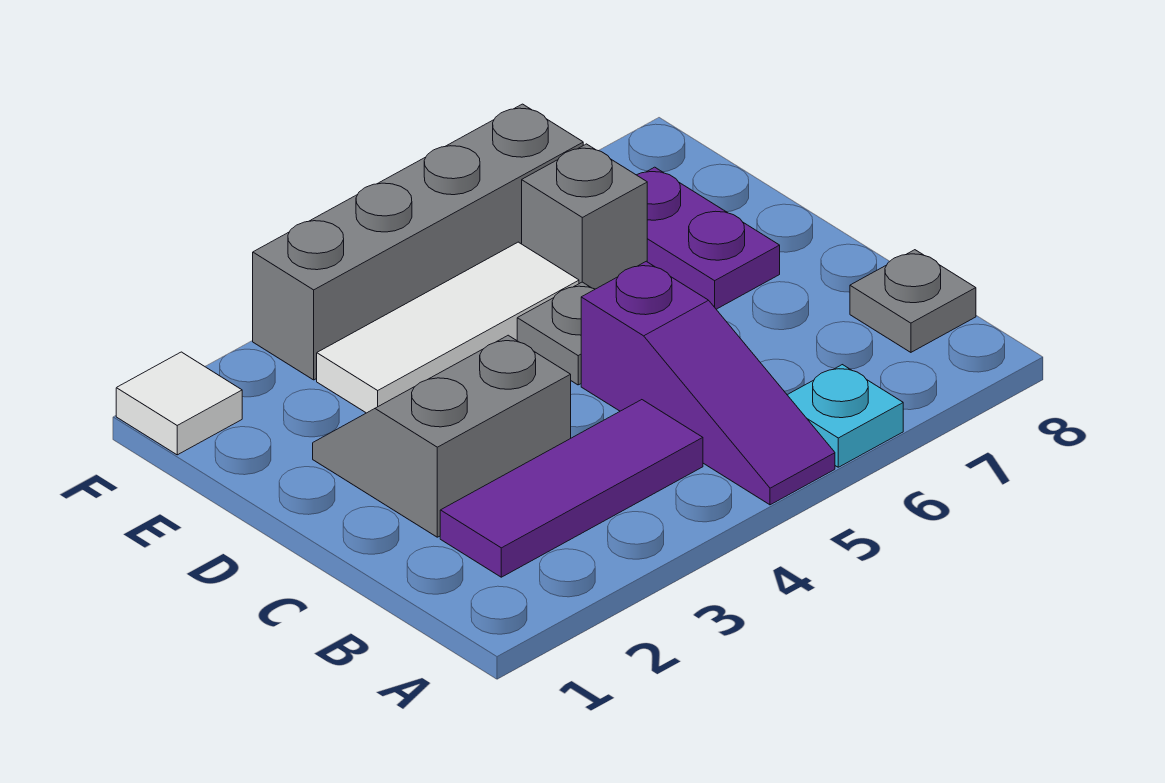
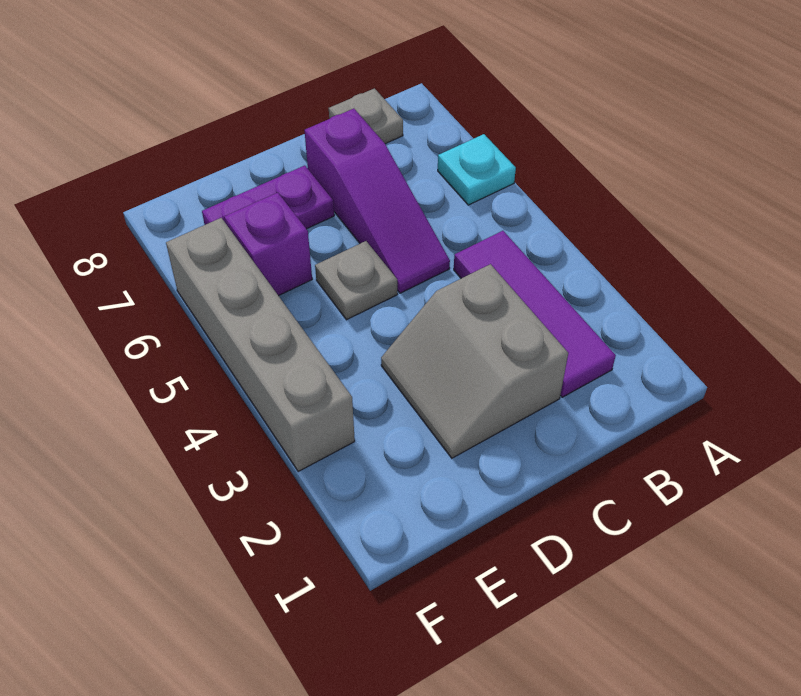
purple slope A5:C5 level 1 top C -> purple slope C5:C7 level 1 top 7
white tile E3:E5 level 1 -> none
grey brick E6 level 1 -> purple brick E6 level 1
white tile F1 level 1 -> none

